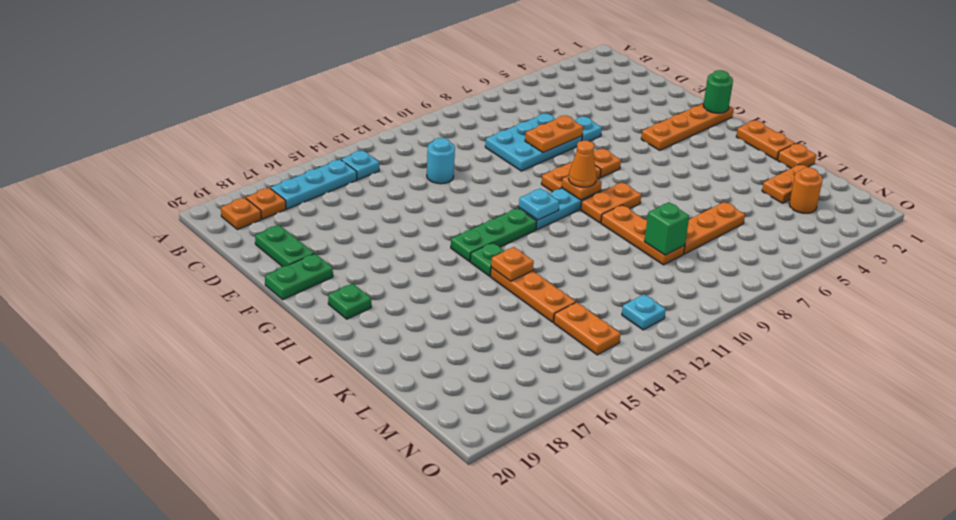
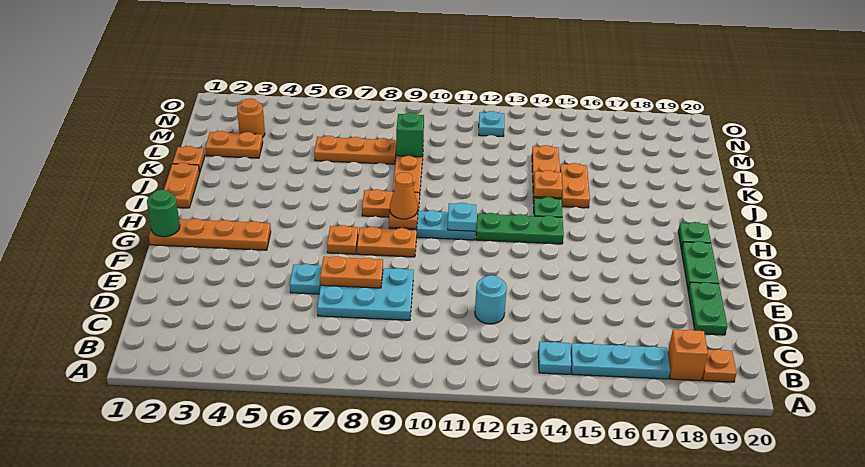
orange plate B18 level 1 -> orange brick B18 level 1
green plate F19:F20 level 1 -> green plate F19:G19 level 1
orange plate M14:N14 level 1 -> orange plate J15:K15 level 1

